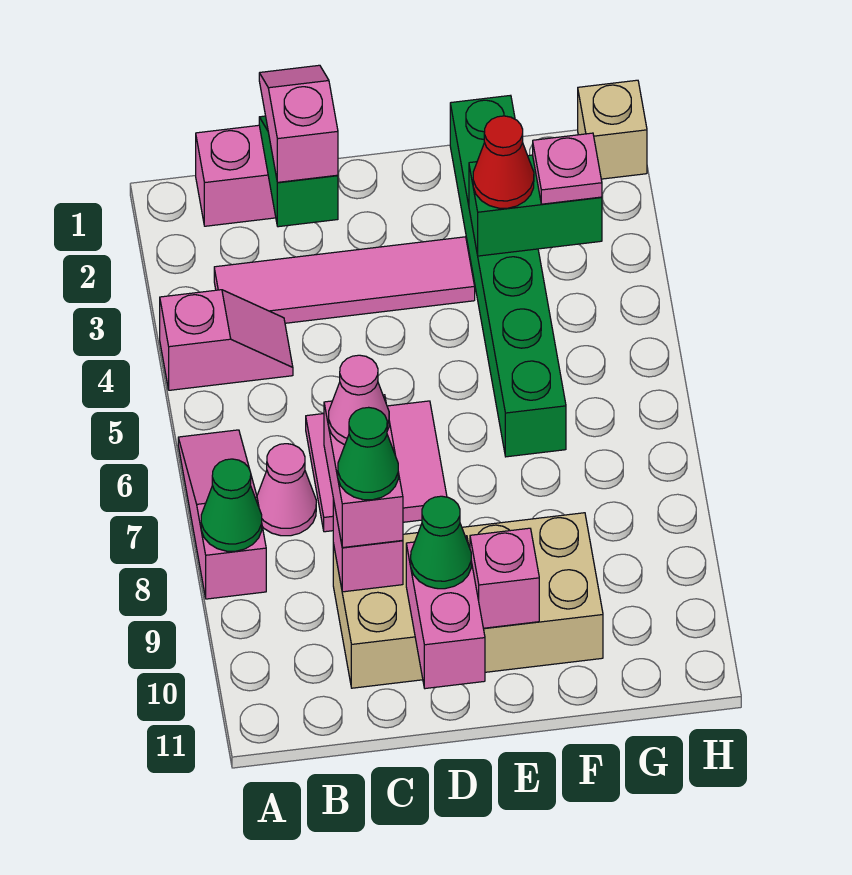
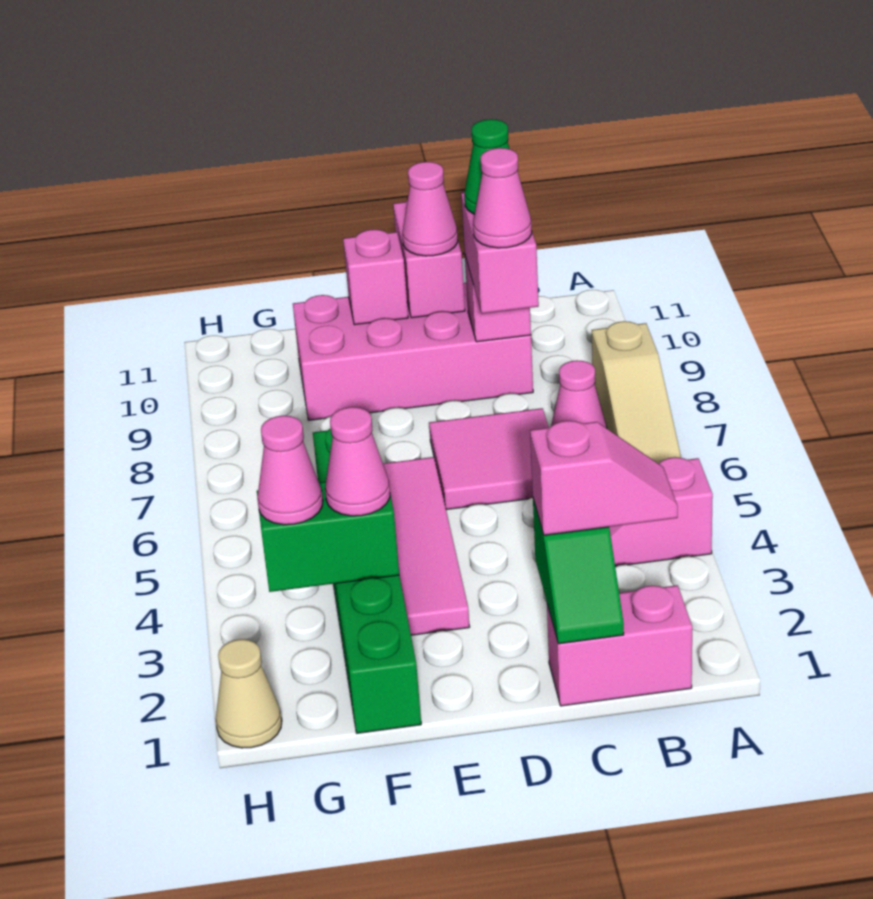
pink slope A6:A8 level 1 top 8 -> tan slope A6:A8 level 1 top 8
green cone A8 level 2 -> none
pink tile B3:E3 level 1 -> pink tile E3:E6 level 1
pink slope C1:C2 level 3 top 2 -> pink slope B2:C2 level 3 top C
tan brick C9:F10 level 1 -> pink brick C9:F10 level 1
green cone D10 level 3 -> pink cone D10 level 3
red cone F3 level 3 -> pink cone F3 level 3
pink plate G3 level 3 -> pink cone G3 level 3
tan brick H1 level 1 -> tan cone H1 level 1

